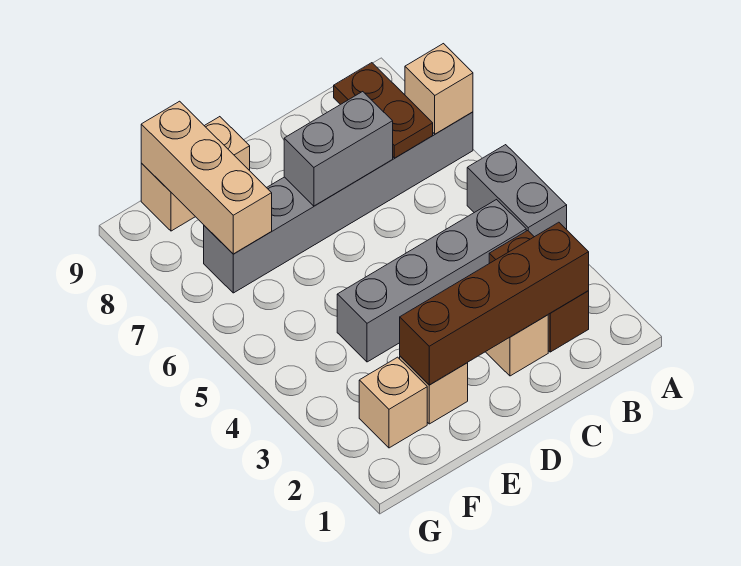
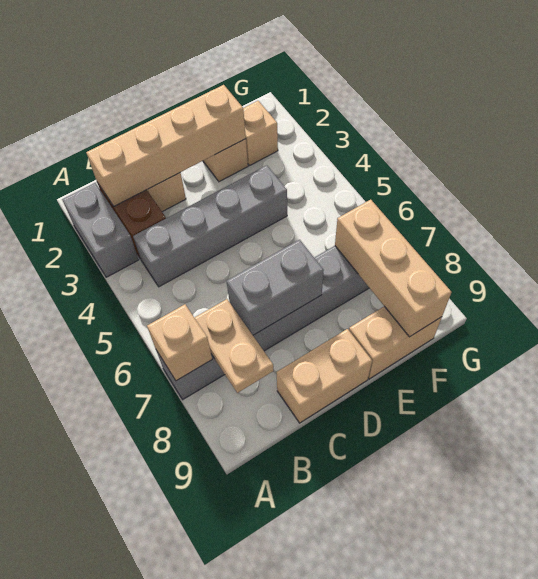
grey brick A4:A5 level 1 -> grey brick A2:A3 level 1
brown brick B2:E2 level 2 -> tan brick B2:E2 level 2
brown plate B7:B8 level 2 -> tan plate B7:B8 level 2
none -> tan brick C9:D9 level 1

